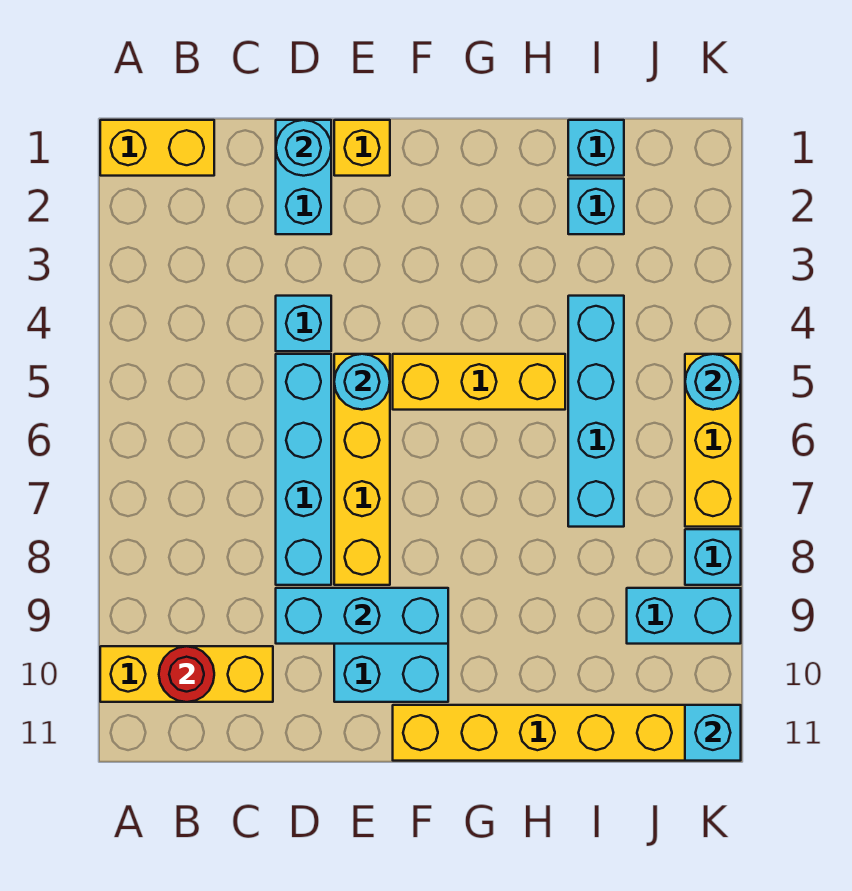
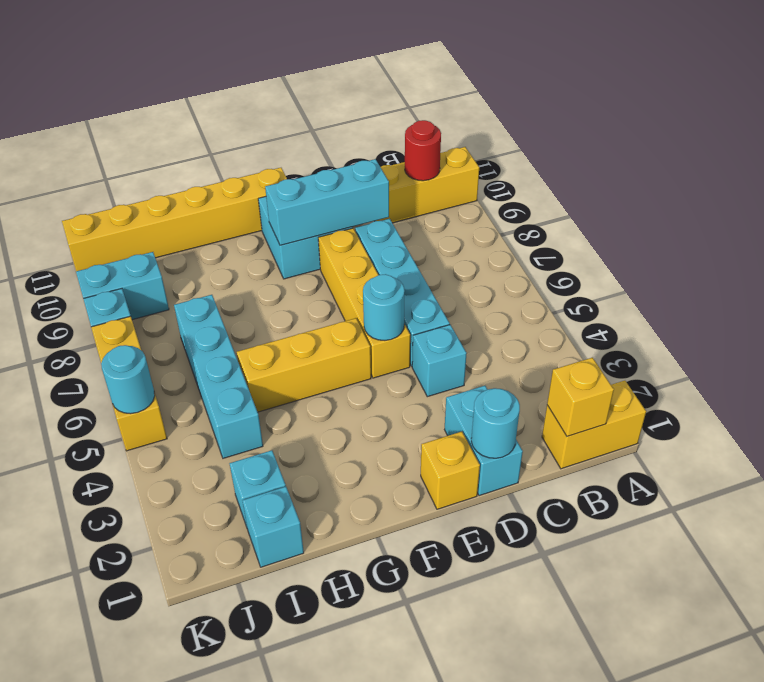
none -> yellow brick B1 level 2
cyan brick K11 level 2 -> none

